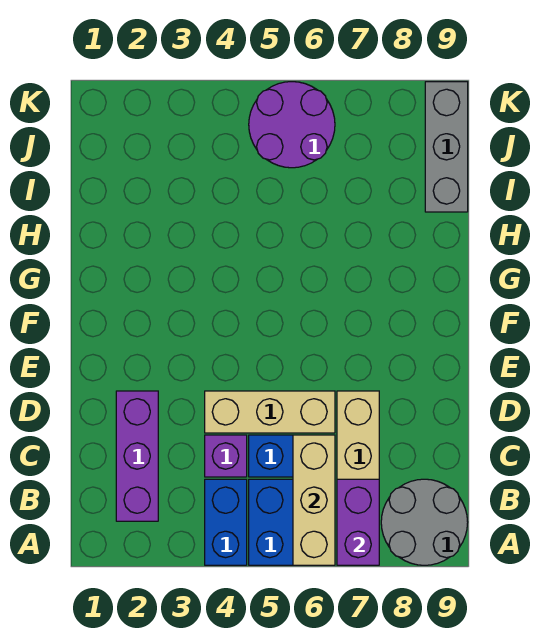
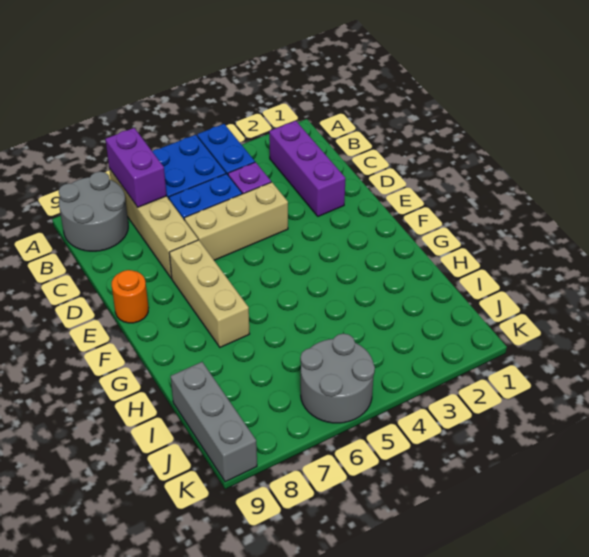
tan brick A6:C6 level 2 -> tan brick E7:G7 level 1
none -> orange round brick E9 level 1
purple round brick J5:K6 level 1 -> grey round brick J5:K6 level 1

